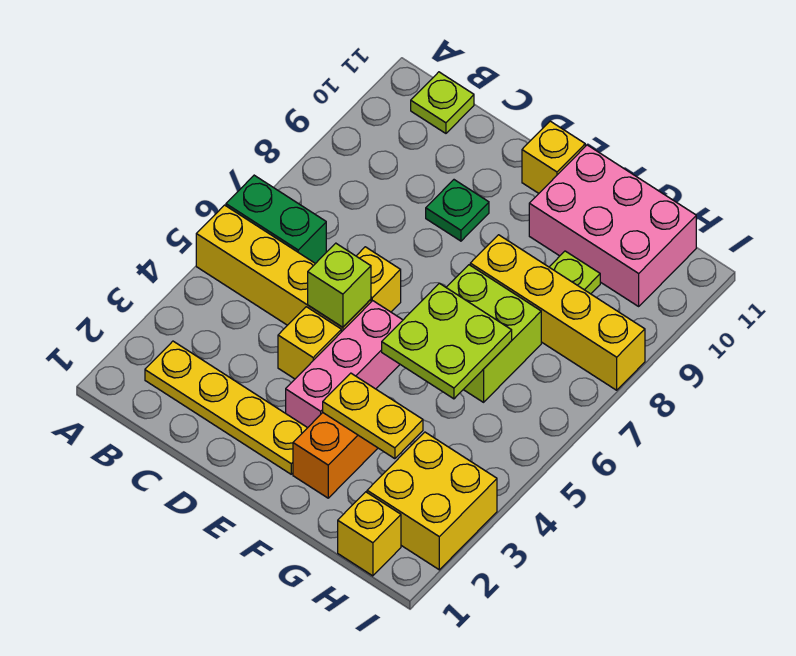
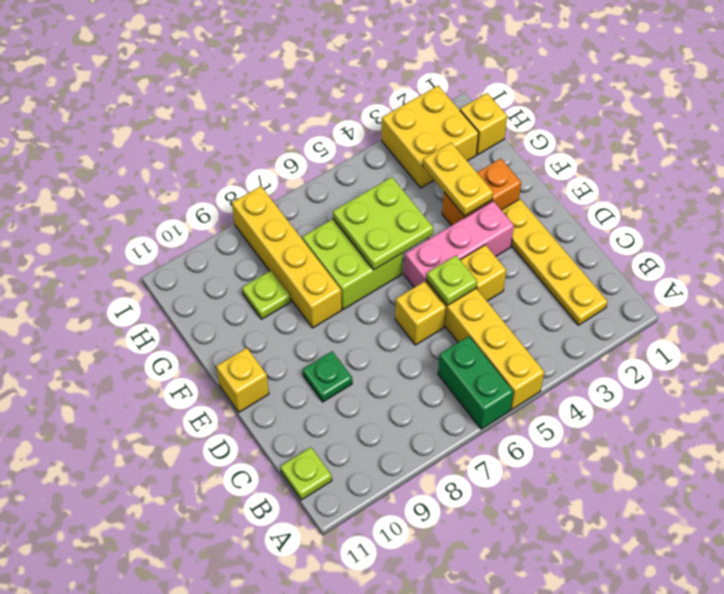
lime brick D5 level 2 -> lime plate D5 level 2
pink brick F10:H11 level 1 -> none

